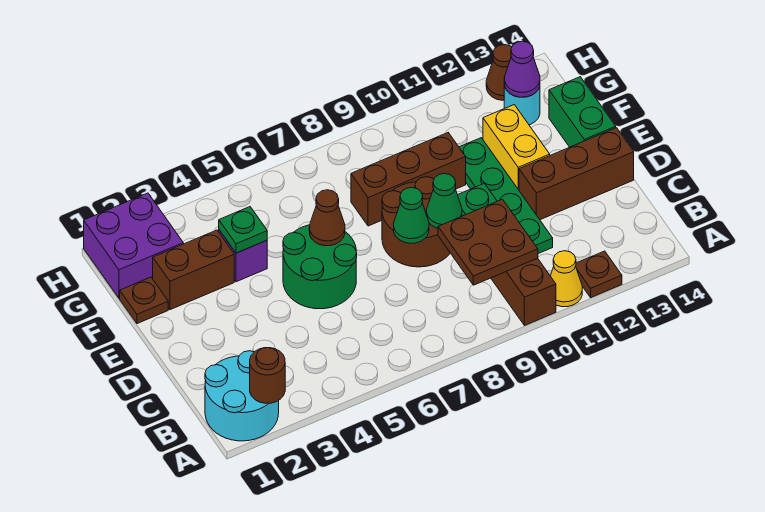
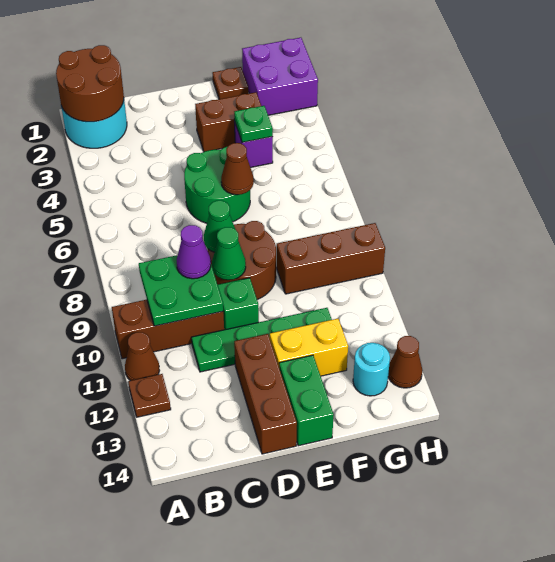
brown round brick A2 level 2 -> brown round brick A1:B2 level 2
yellow cone A11 level 1 -> brown cone A11 level 1
brown plate B9:C10 level 2 -> green plate B9:C10 level 2
green brick E14:F14 level 1 -> green brick E13:E14 level 1
brown brick F2:F3 level 1 -> brown brick E3:F3 level 1
brown brick F8:F10 level 1 -> brown brick F9:H9 level 1
purple cone G13 level 2 -> purple cone C9 level 3

